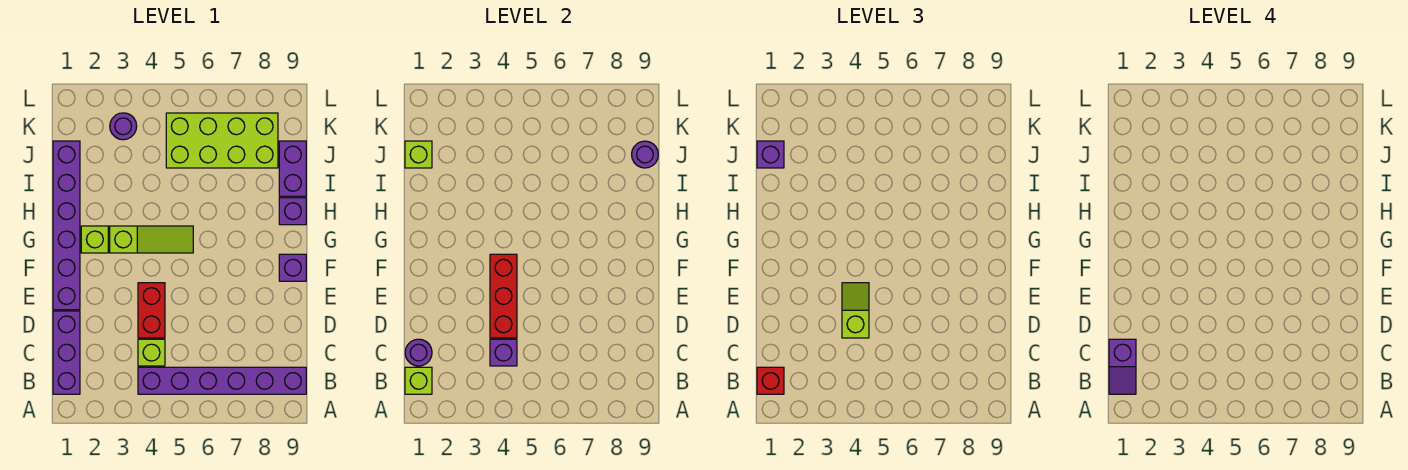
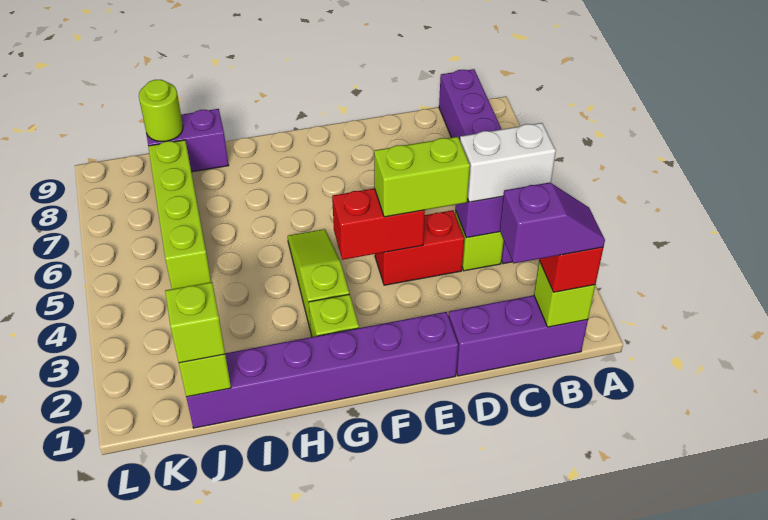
none -> white brick B4:C4 level 3
purple round brick C1 level 2 -> none
red brick D4:F4 level 2 -> red brick E4:F4 level 2
lime slope D4:E4 level 3 top D -> lime brick D4:E4 level 3
purple brick F9 level 1 -> none
purple brick H9 level 1 -> none
purple brick J1 level 3 -> lime brick J1 level 3
lime brick J5:K8 level 1 -> lime brick J5:J8 level 1
purple round brick J9 level 2 -> lime round brick J9 level 2
purple round brick K3 level 1 -> none

